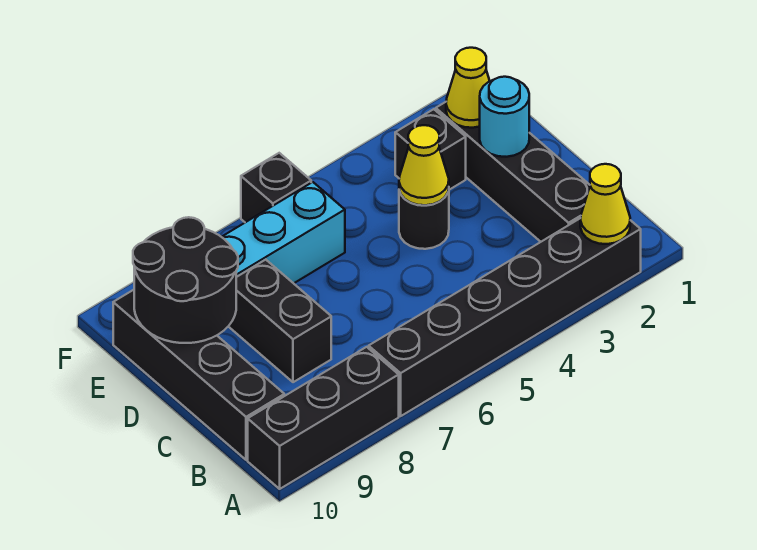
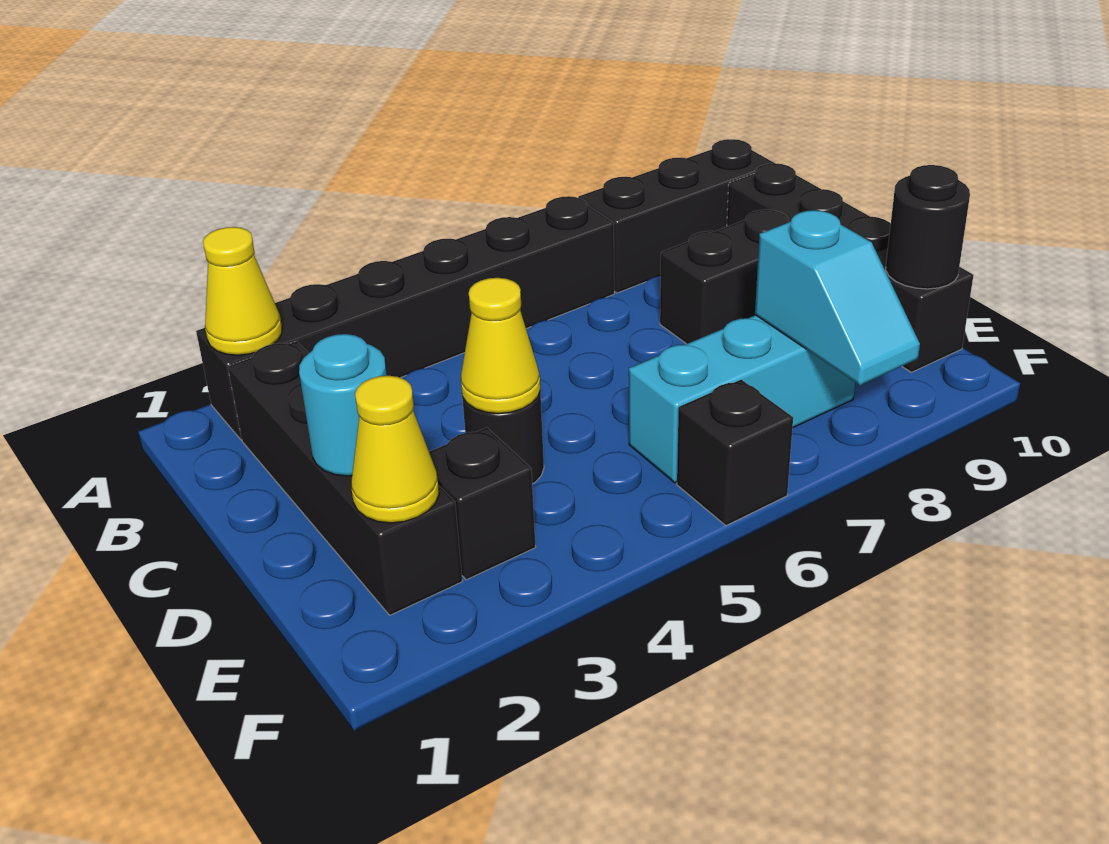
black brick C8:D8 level 1 -> black brick C8:C9 level 1
black round brick D9:E10 level 2 -> black round brick E10 level 2
none -> cyan slope E8:F8 level 2 top E

